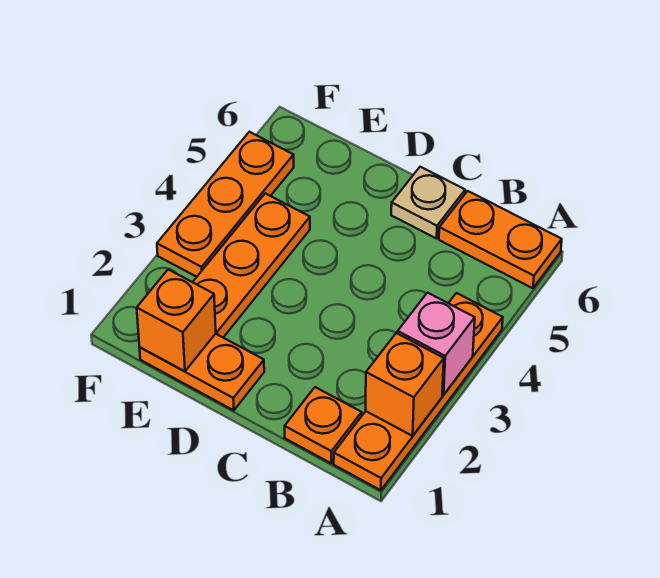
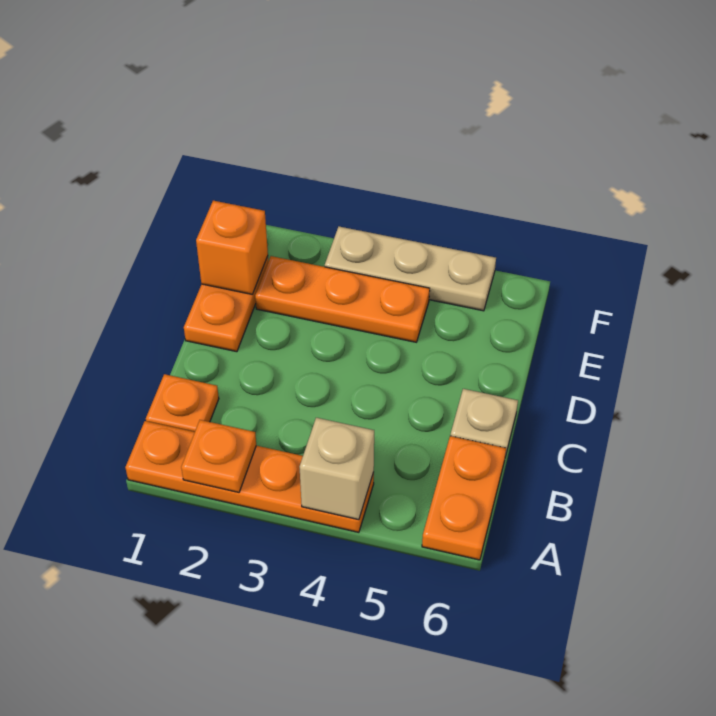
orange brick A2 level 2 -> orange plate A2 level 2
pink brick A3 level 2 -> none
none -> tan brick A4 level 2
orange plate F3:F5 level 1 -> tan plate F3:F5 level 1

